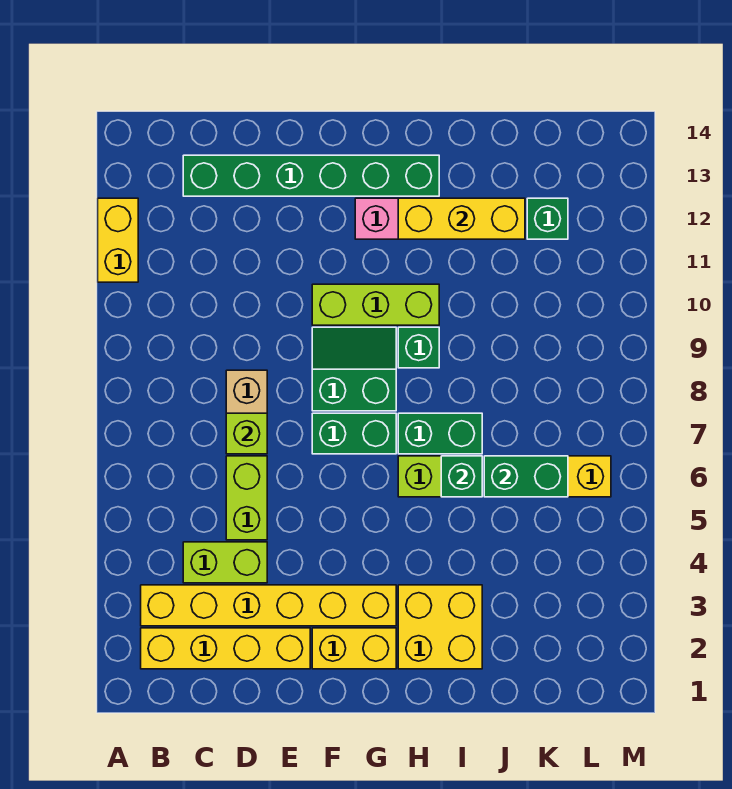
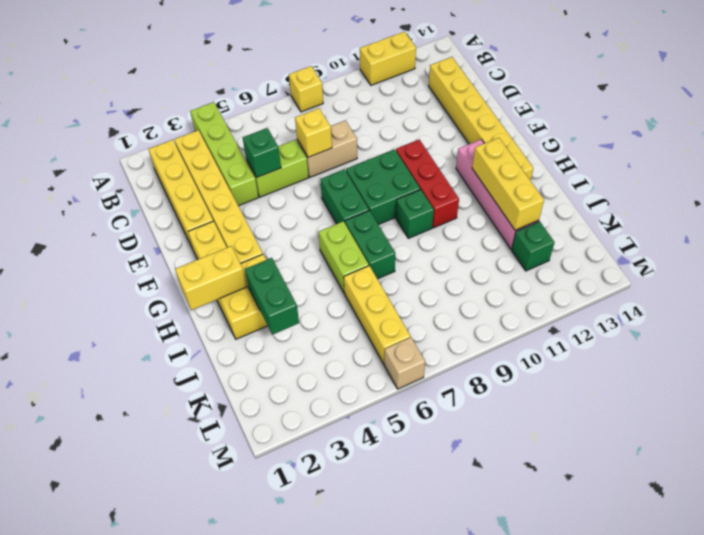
none -> yellow brick A8 level 1
lime brick C4:D4 level 1 -> lime brick A4:D4 level 1
green brick C13:H13 level 1 -> yellow brick C13:H13 level 1
lime brick D7 level 2 -> yellow brick D7 level 2
green slope F8:G9 level 1 top 8 -> green brick F8:G9 level 1
lime brick F10:H10 level 1 -> red brick F10:H10 level 1
none -> yellow brick H1:H2 level 2
green brick I6 level 2 -> green brick D5 level 2
green brick J6:K6 level 2 -> green brick I3:J3 level 2
none -> tan brick M6 level 1

